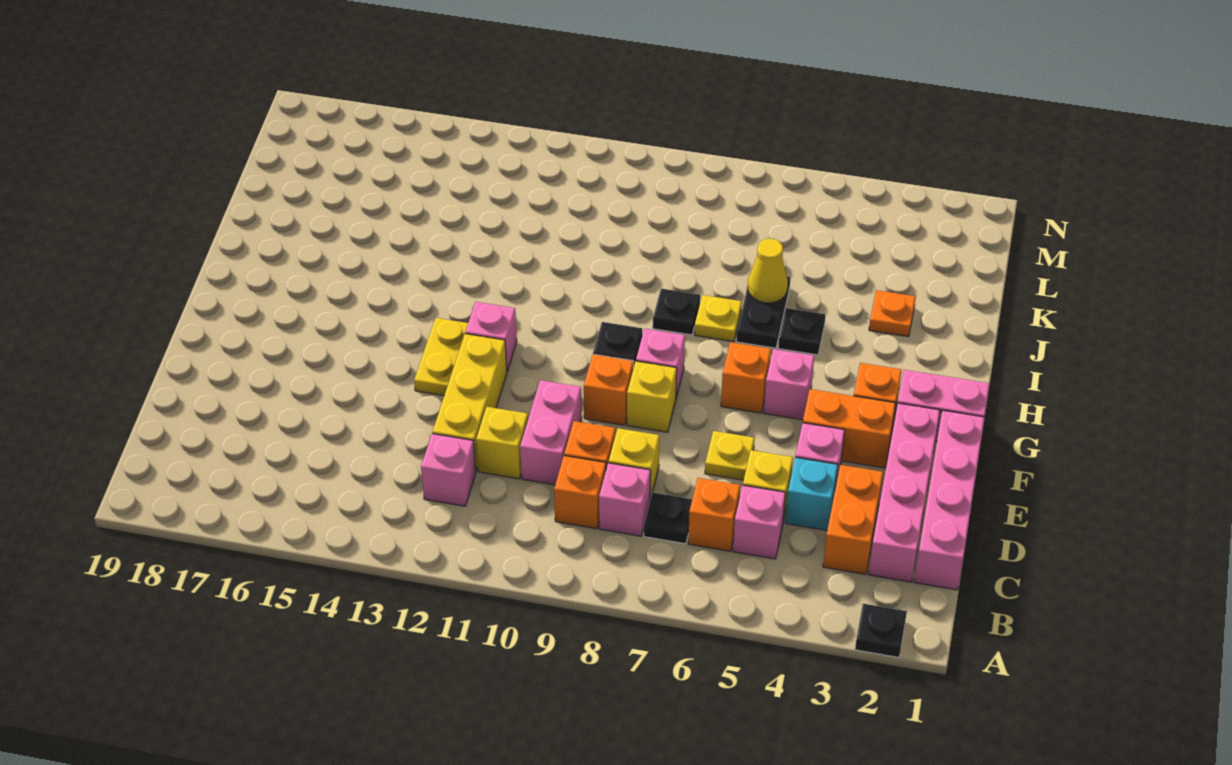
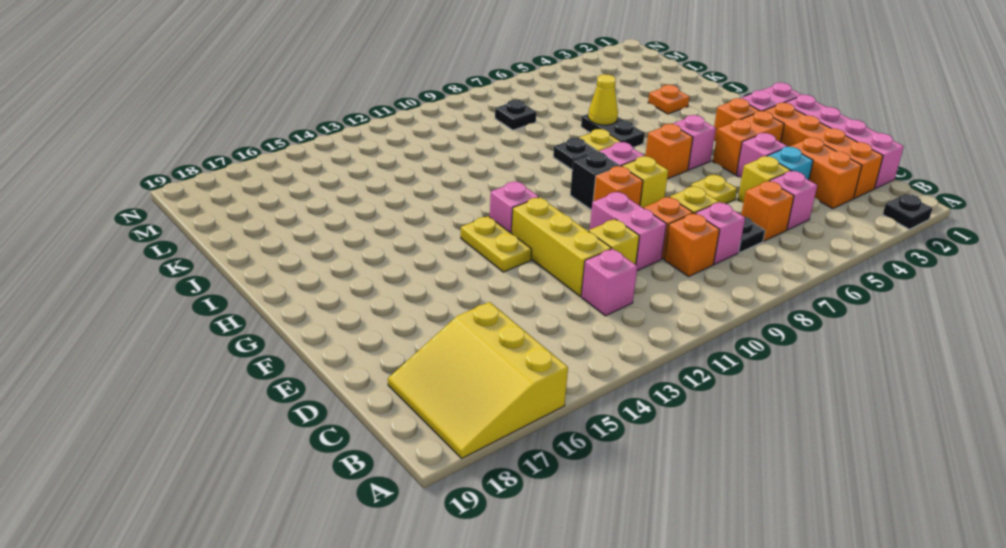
none -> yellow slope A16:C18 level 1 top 16
pink brick C2:F2 level 1 -> orange brick C2:F2 level 1
black plate I5 level 1 -> black plate L8 level 1

